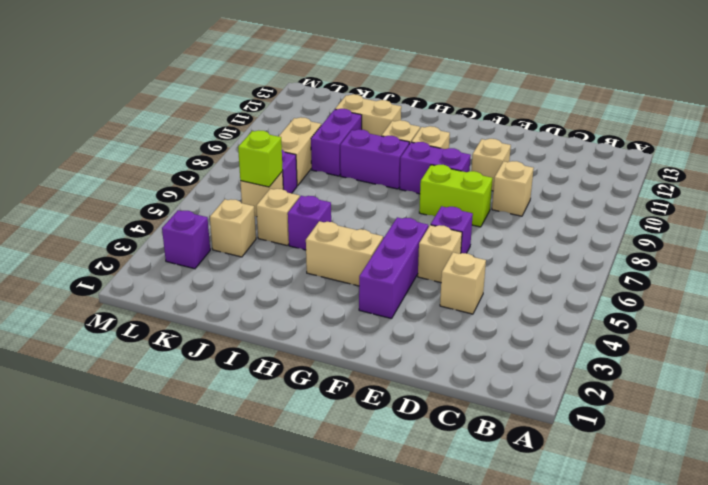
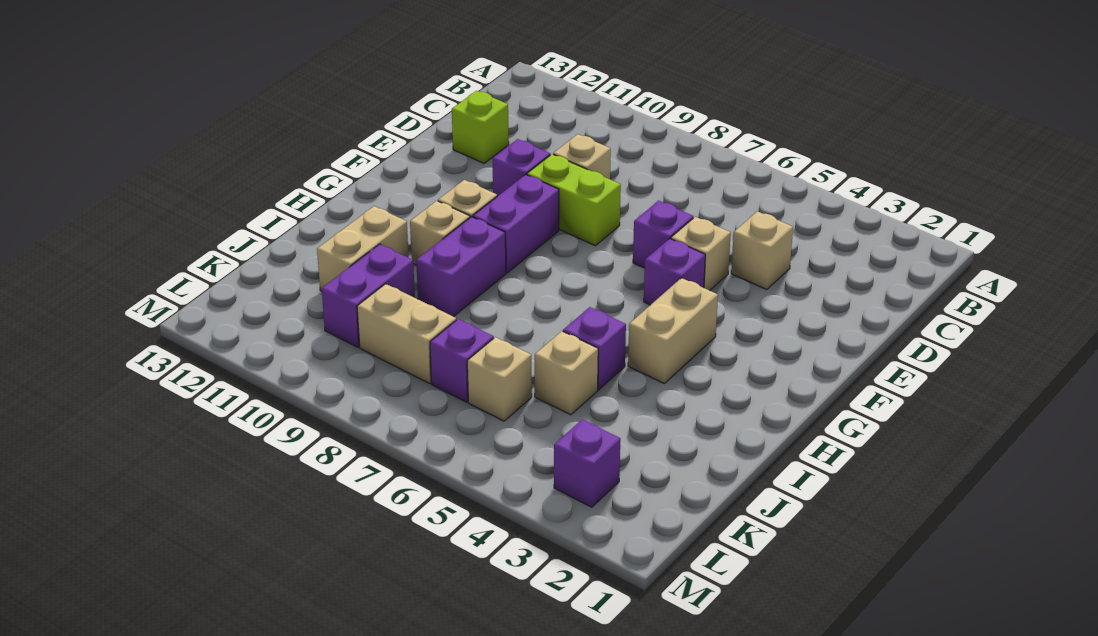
lime brick E8:F8 level 1 -> lime brick E8:E9 level 1
tan brick E10 level 1 -> purple brick E10 level 1
purple brick F3:F5 level 1 -> purple brick F5 level 1
purple brick J9:J10 level 1 -> purple brick J10:K10 level 1
tan brick K4 level 1 -> none
lime brick K6 level 2 -> lime brick D12 level 1

